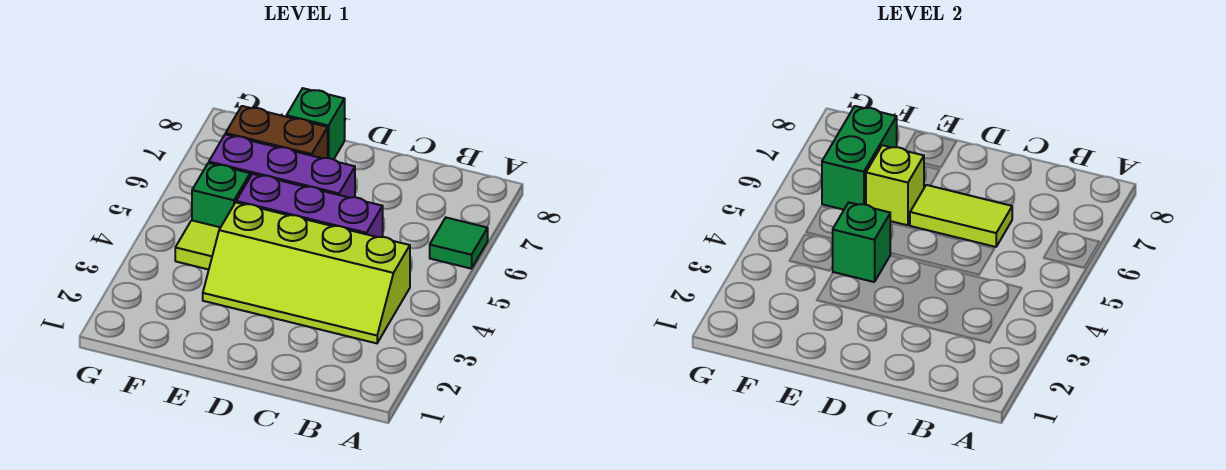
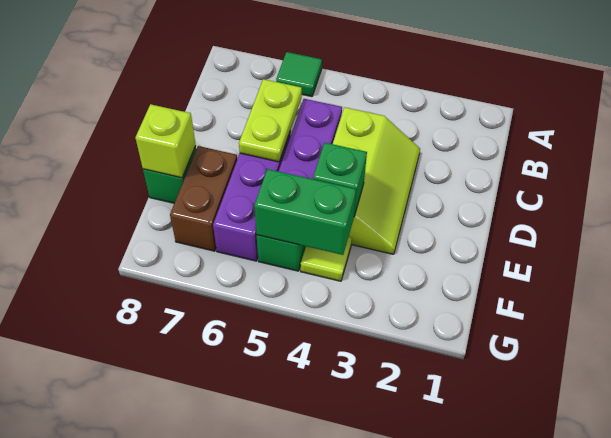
lime slope B3:E4 level 1 top 4 -> lime slope C3:E4 level 1 top 4
lime tile C6:D6 level 2 -> lime plate C6:D6 level 2
lime brick E6 level 2 -> lime brick E8 level 2
green brick F6:F7 level 2 -> green brick F4:F5 level 2

